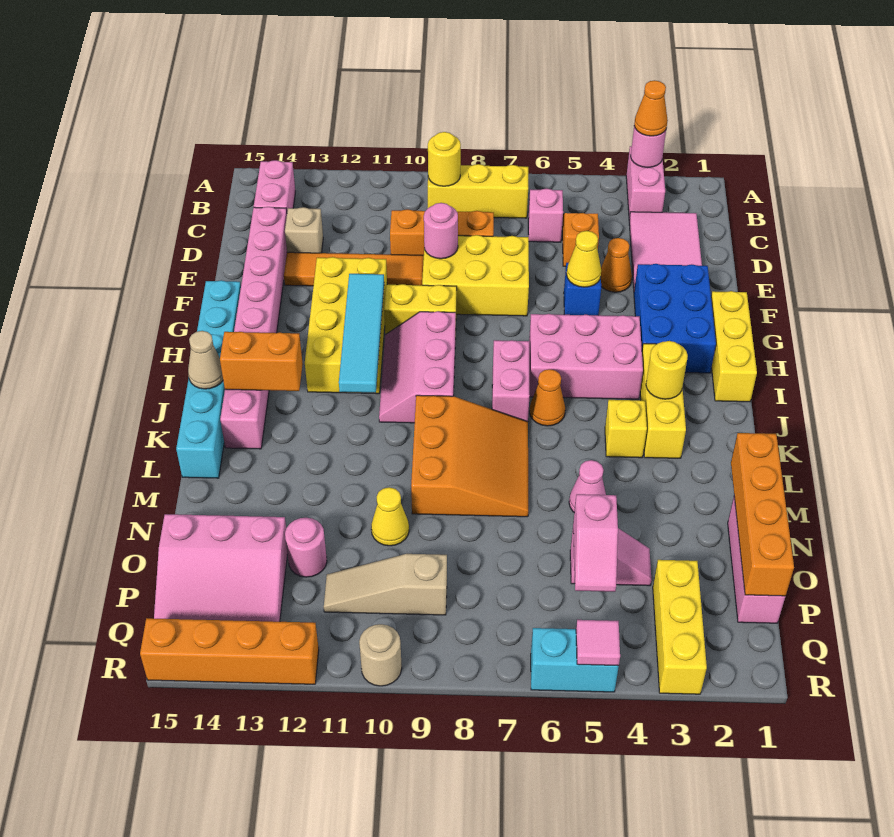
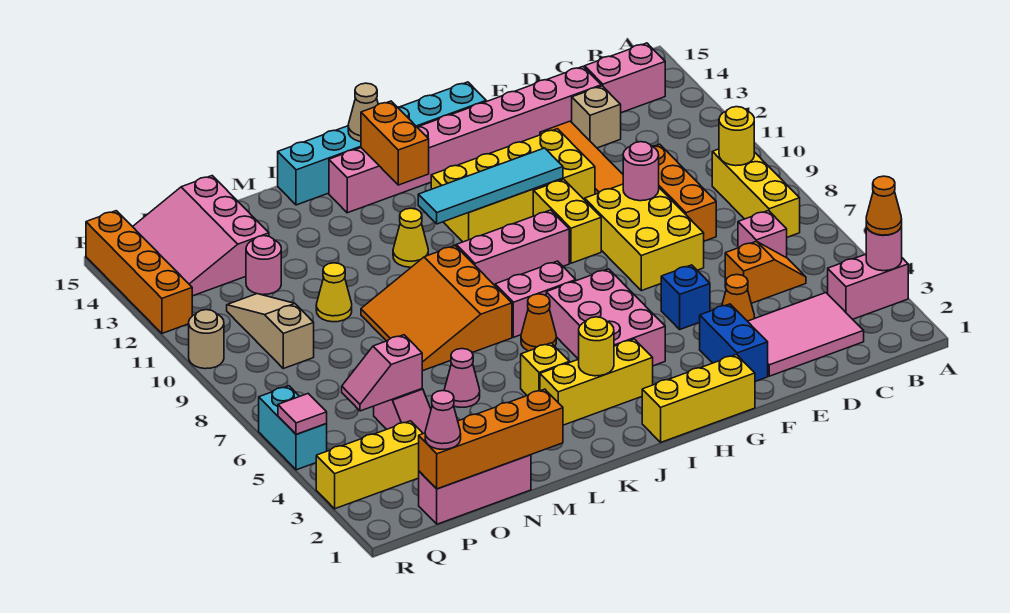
blue brick F2:H3 level 1 -> blue brick F2:F3 level 1
yellow cone F5 level 2 -> yellow cone K11 level 1
orange slope K7:M9 level 1 top 9 -> orange slope K7:M9 level 1 top K
none -> pink cone P1 level 3

